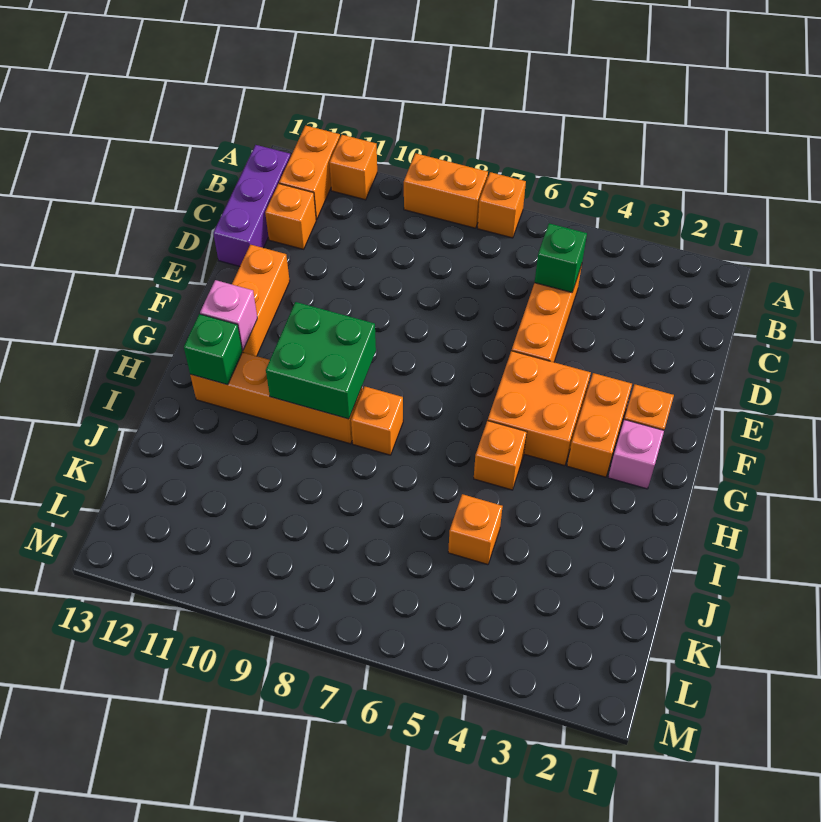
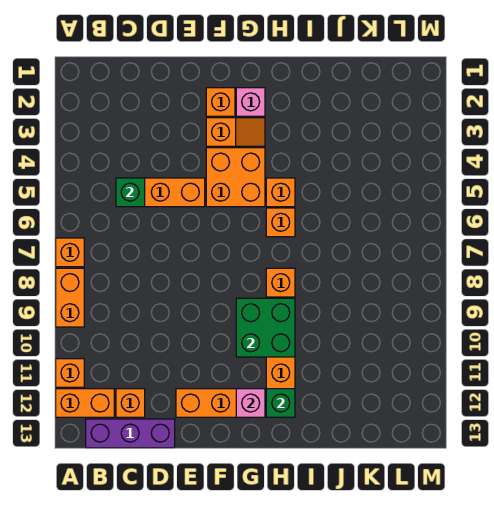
orange brick F3:G3 level 1 -> orange slope F3:G3 level 1 top F
orange brick J5 level 1 -> orange brick H6 level 1

